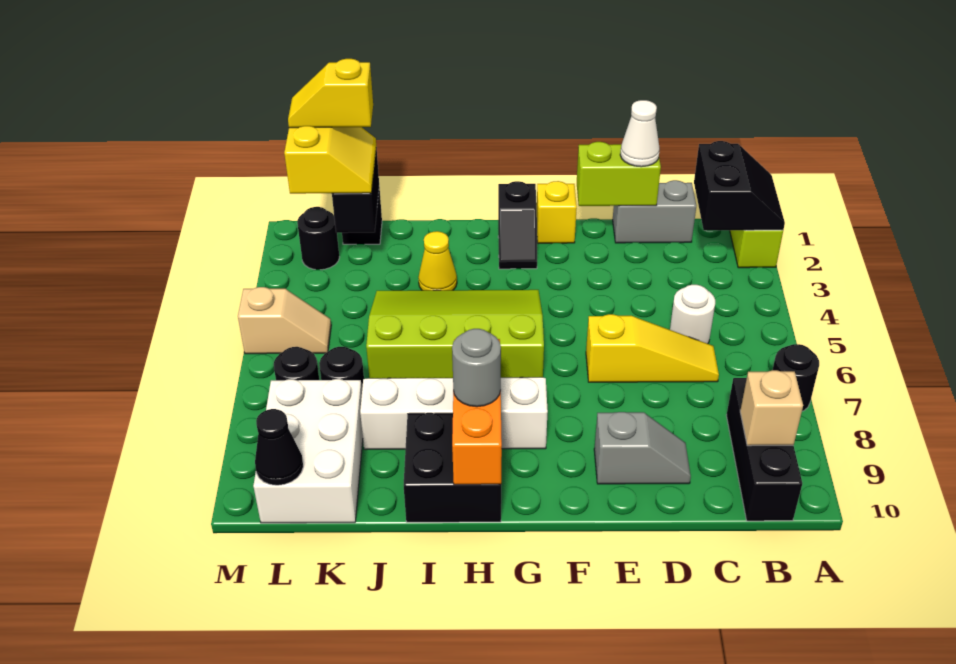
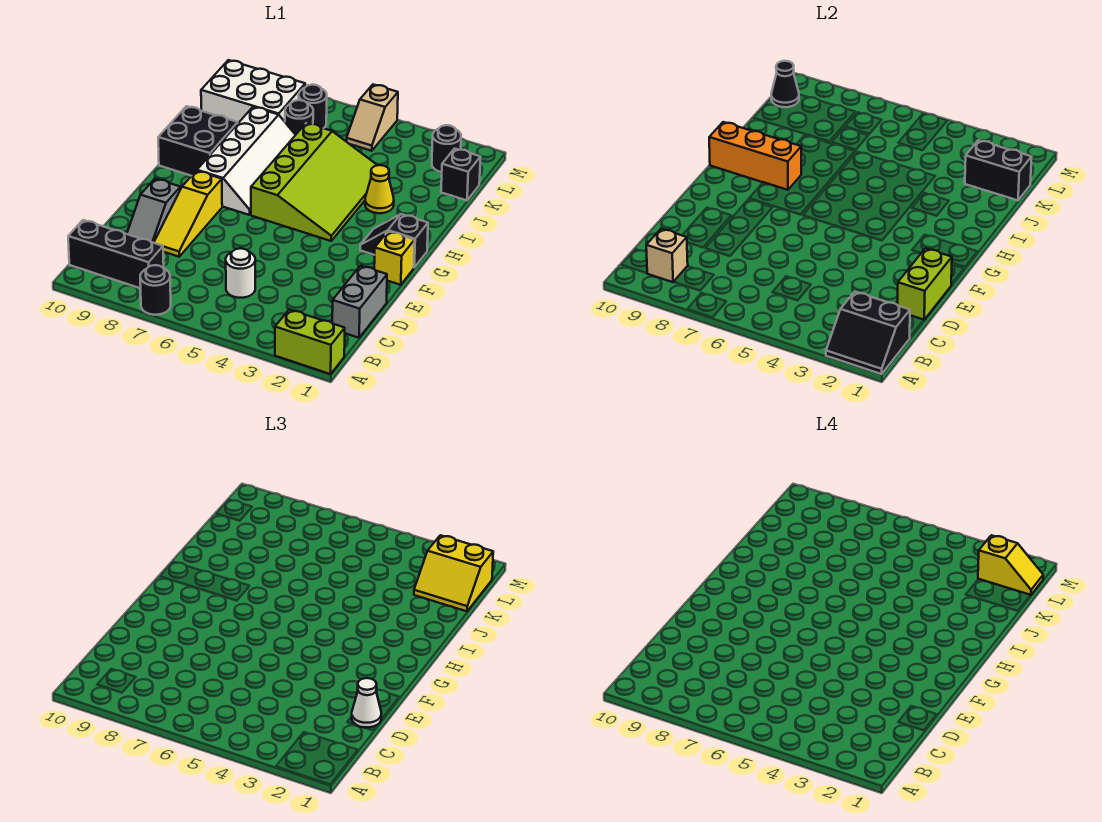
yellow slope C6:E6 level 1 top E -> yellow slope D8:F8 level 1 top F
grey round brick H9 level 3 -> none
yellow slope K1:L1 level 4 top K -> yellow slope L1:L2 level 4 top 2

